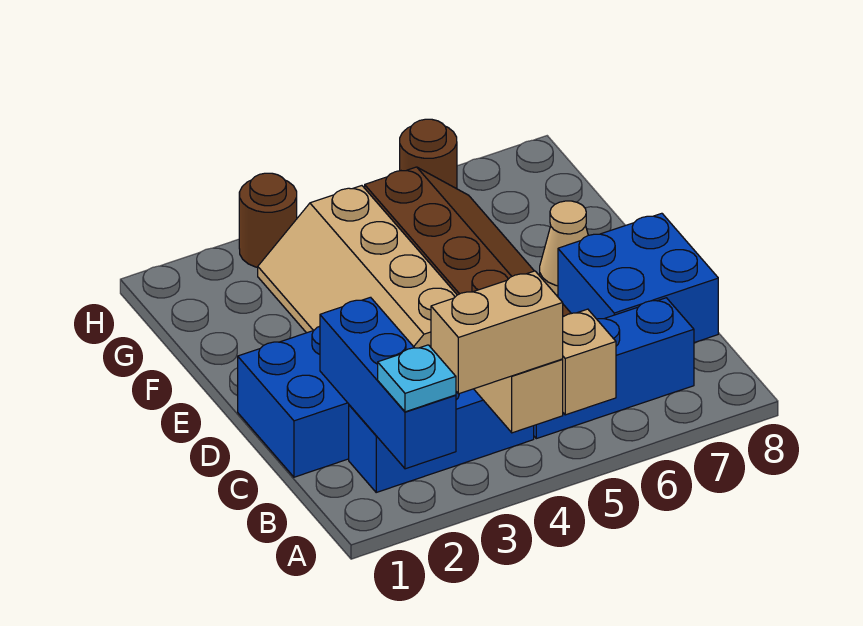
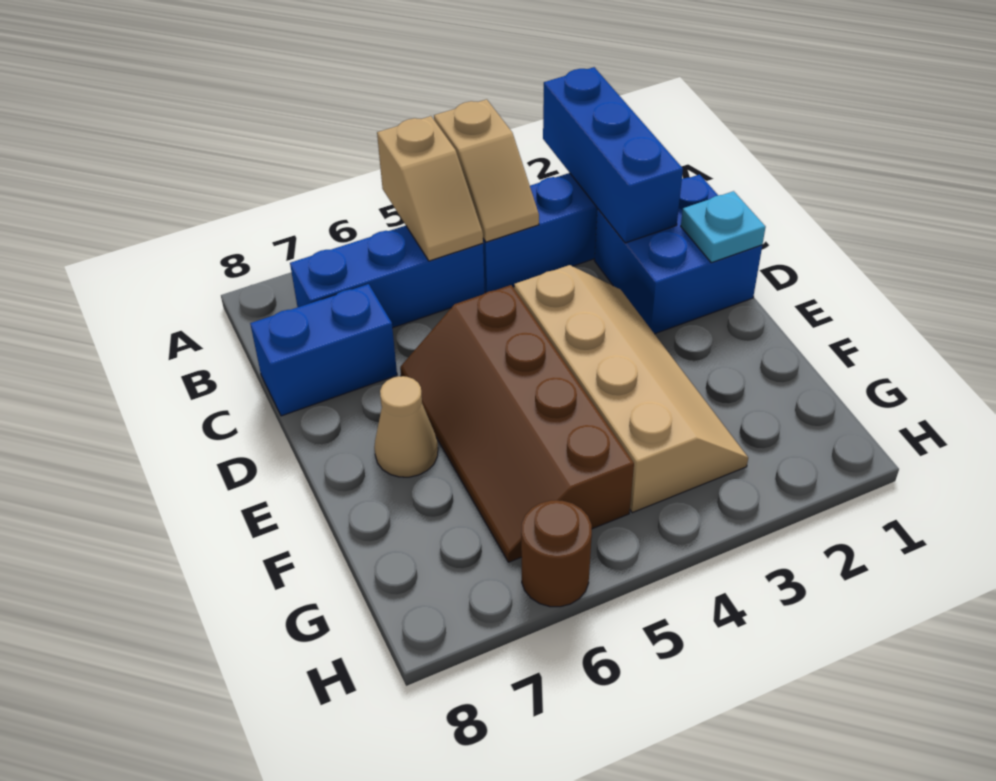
cyan plate A2 level 3 -> cyan plate D1 level 2
tan brick A3:A4 level 3 -> none
blue brick C7:D8 level 1 -> blue brick C7:C8 level 1
brown round brick H3 level 1 -> none

